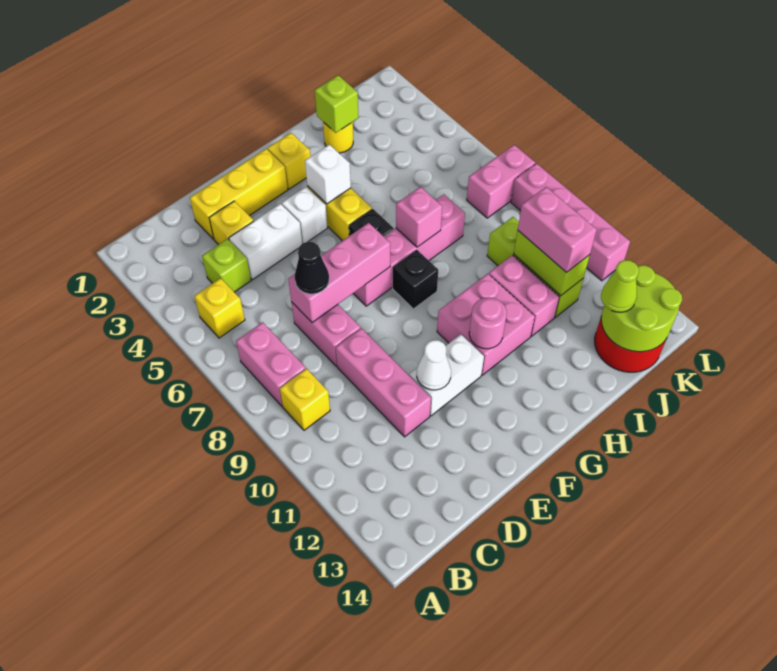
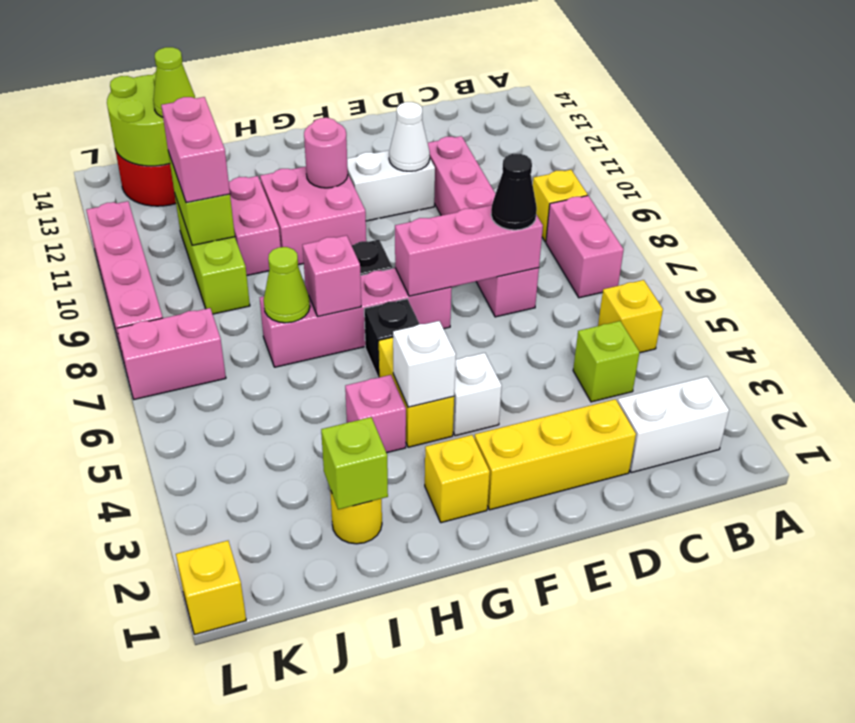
yellow brick D3 level 1 -> yellow brick L1 level 1
white brick D4:E4 level 1 -> white brick B2:C2 level 1
none -> pink brick H4 level 1
none -> lime cone I7 level 2

